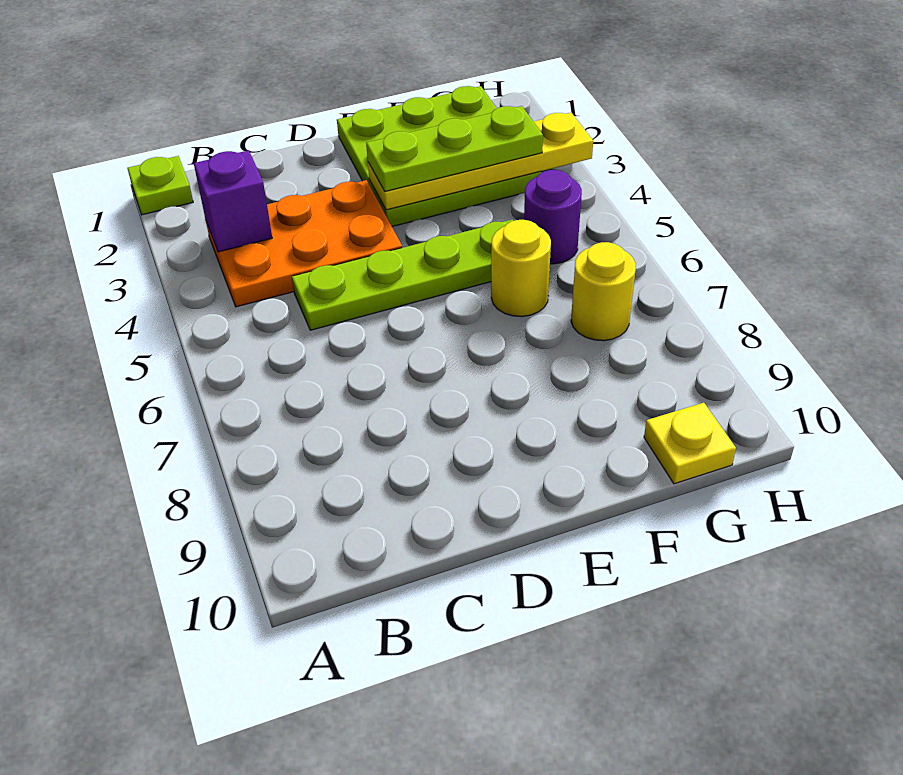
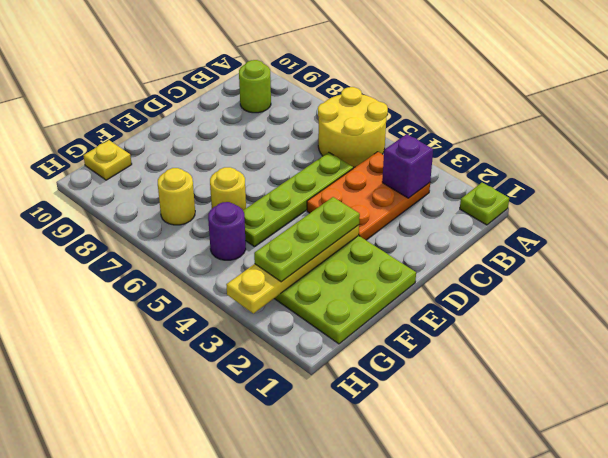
none -> yellow round brick A5:B6 level 1
none -> lime round brick B9 level 1

